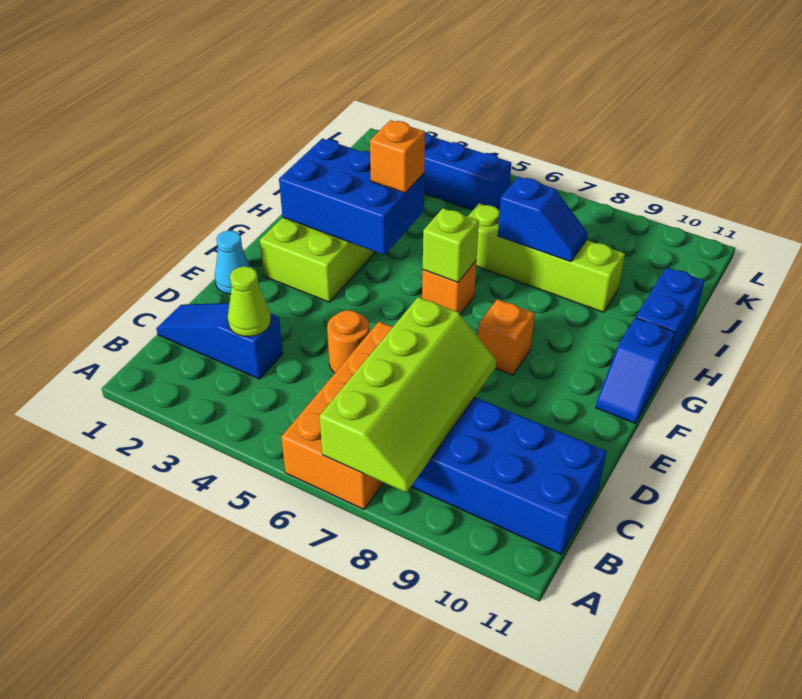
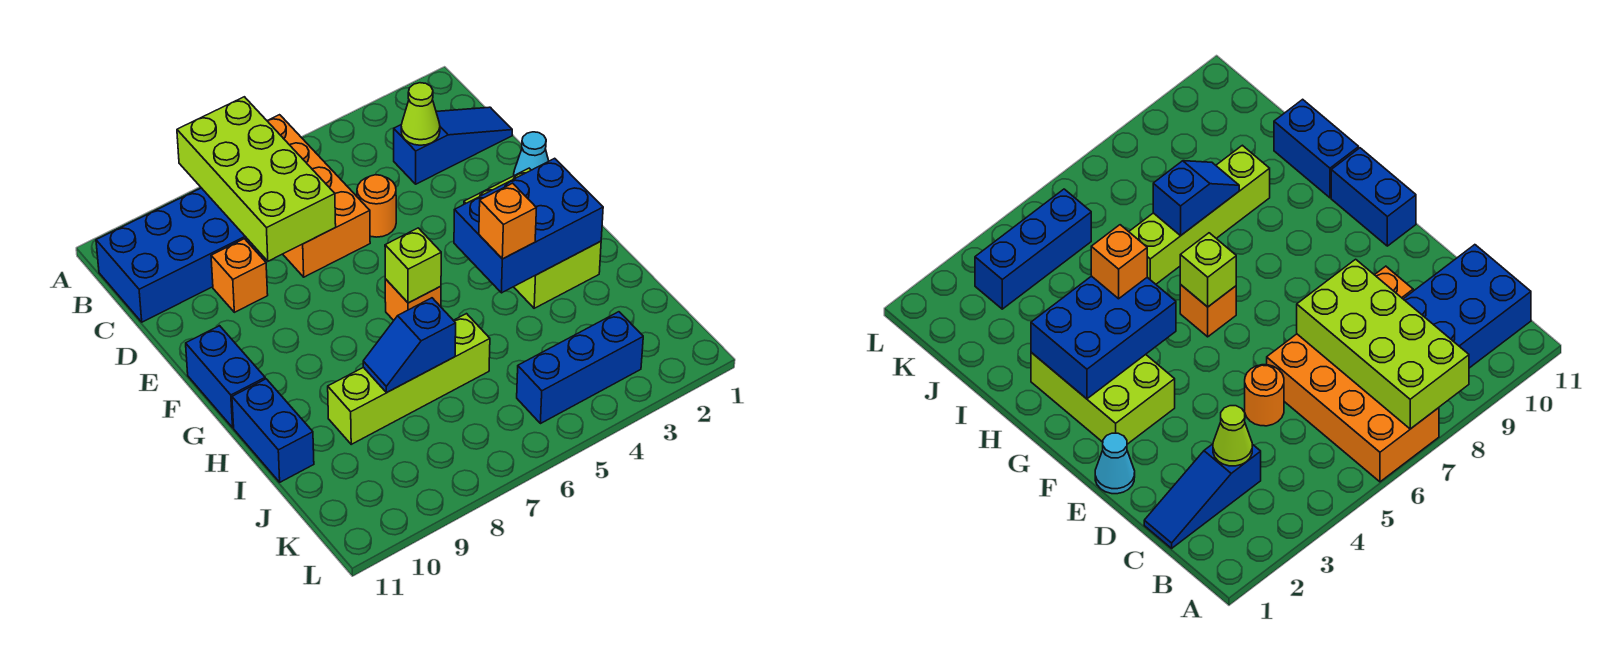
lime slope A7:D8 level 2 top 7 -> lime brick A7:D8 level 2
orange brick F8 level 1 -> orange brick D9 level 1
blue slope F11:G11 level 1 top G -> blue brick F11:G11 level 1

